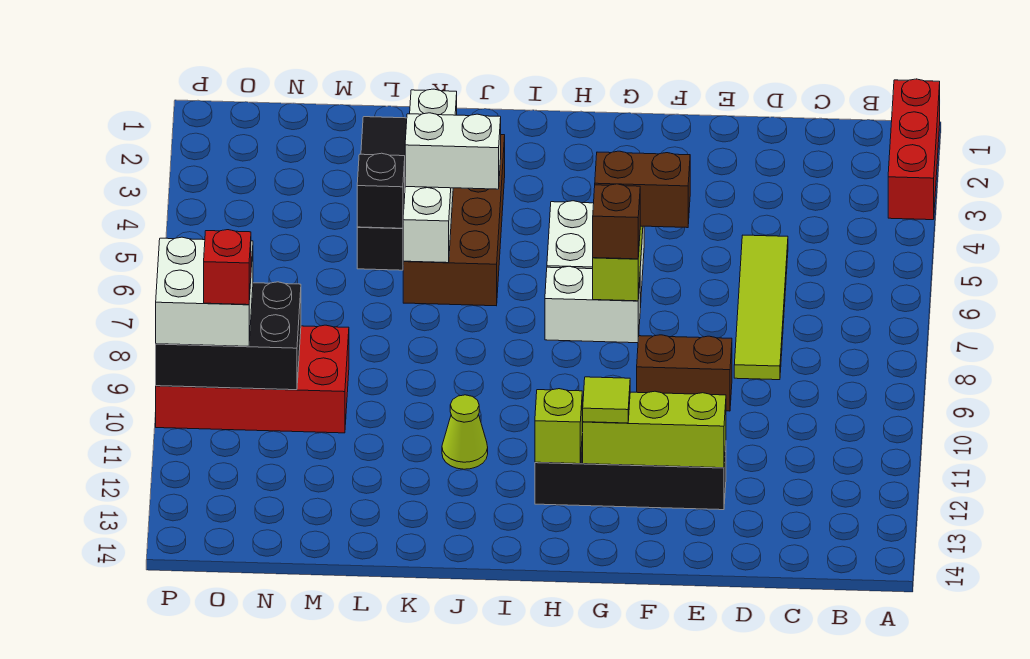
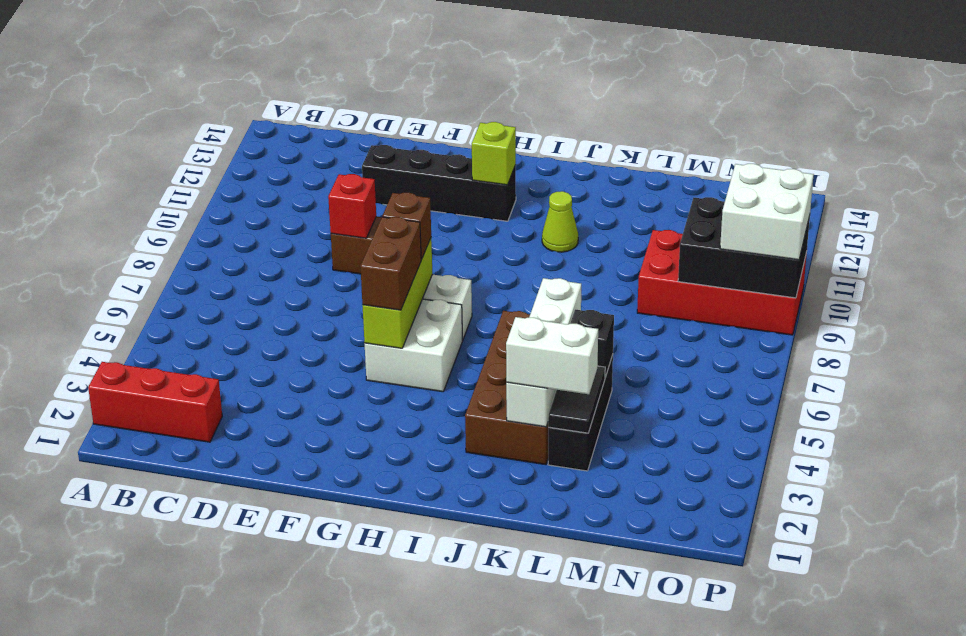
red brick A1:A3 level 1 -> red brick A2:C2 level 1
lime tile D5:D8 level 1 -> none
lime brick E12:G12 level 2 -> none
brown brick F6:G6 level 3 -> brown brick G5:G6 level 3
lime tile G12 level 3 -> none
white brick J5:K5 level 3 -> white brick K3:L3 level 3
red brick O10 level 4 -> red brick E9 level 2

